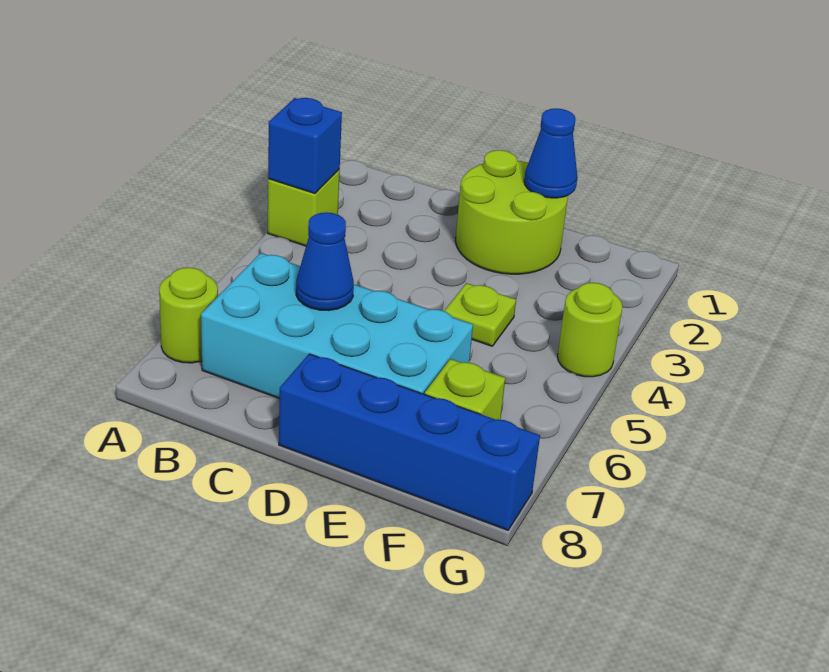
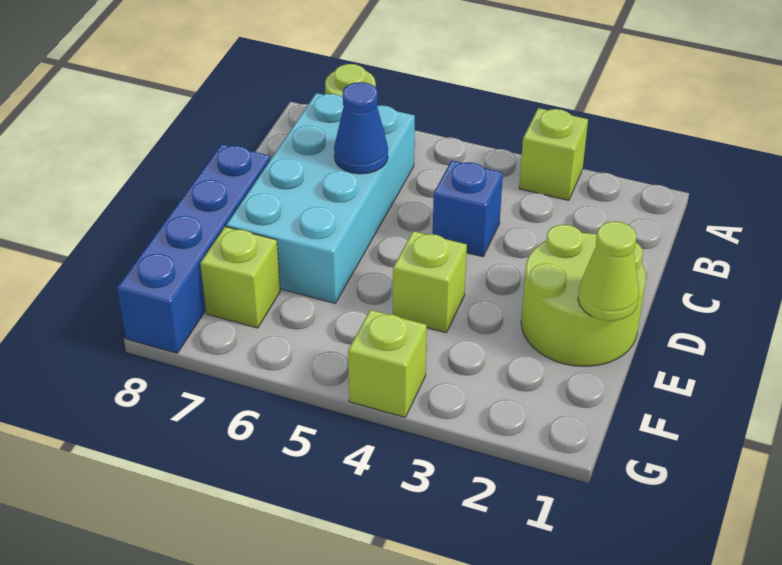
blue brick A3 level 2 -> blue brick C4 level 1
blue cone E1 level 2 -> lime cone E1 level 2
lime plate E4 level 1 -> lime brick E4 level 1
lime round brick G4 level 1 -> lime brick G4 level 1

